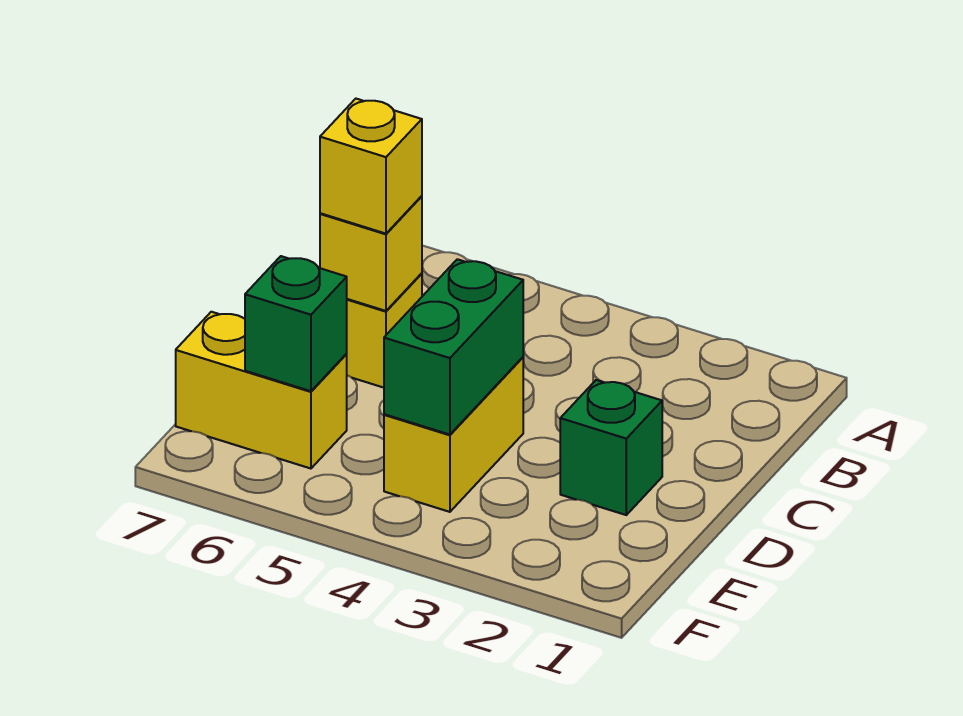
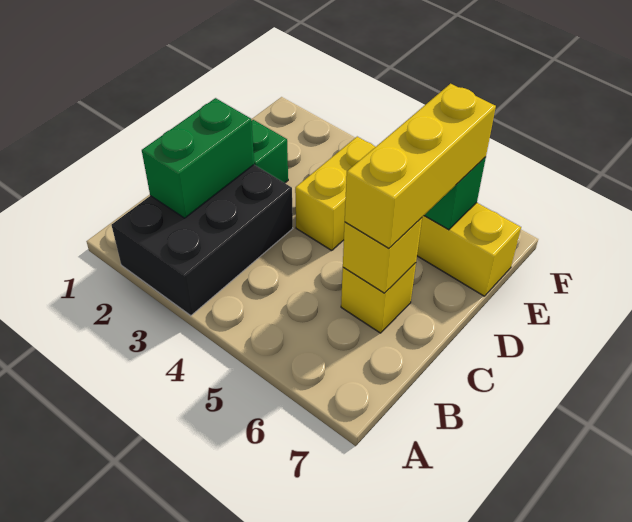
none -> black brick A2:C3 level 1
yellow brick C6 level 3 -> yellow brick C6:E6 level 3
green brick D4:E4 level 2 -> green brick B2:C2 level 2

